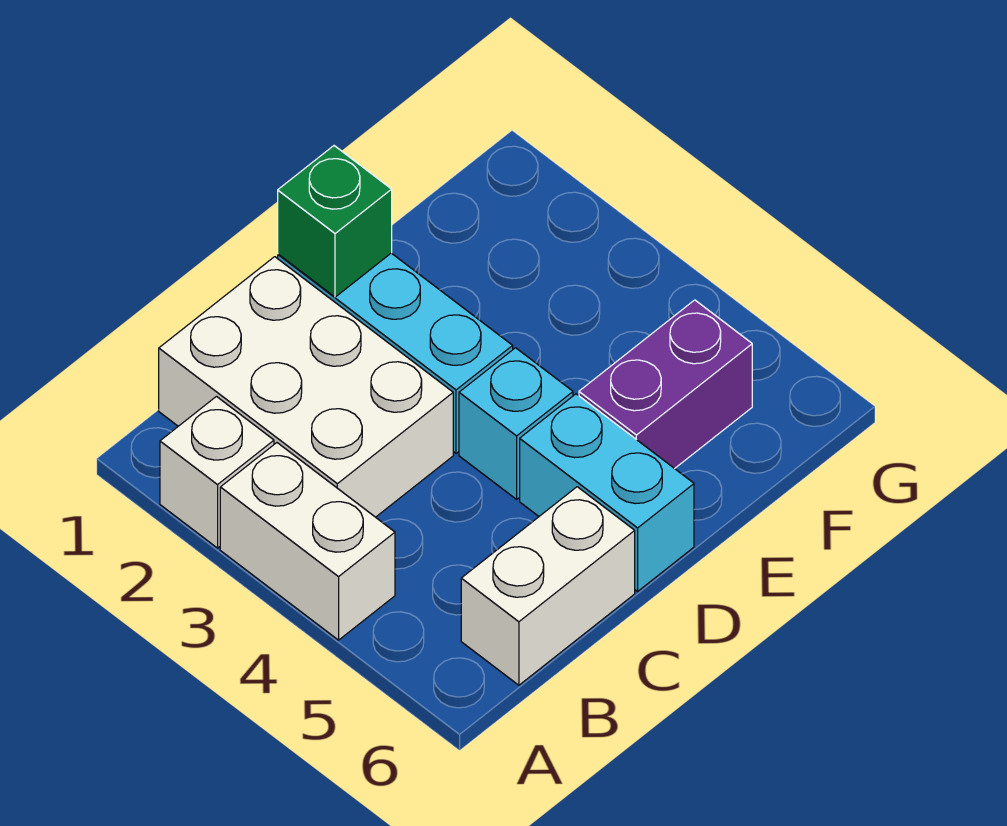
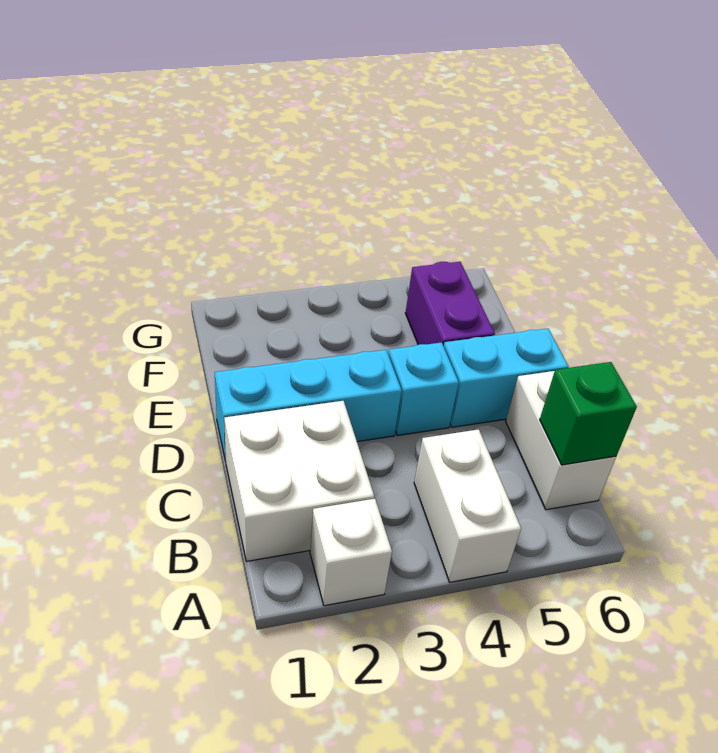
white brick A3:A4 level 1 -> white brick A4:B4 level 1
white brick B1:C3 level 1 -> white brick B1:C2 level 1
green brick D1 level 2 -> green brick B6 level 2

